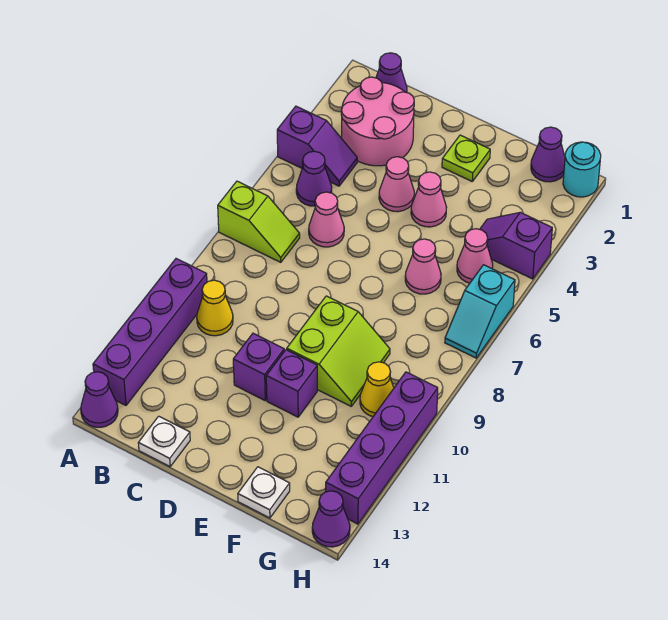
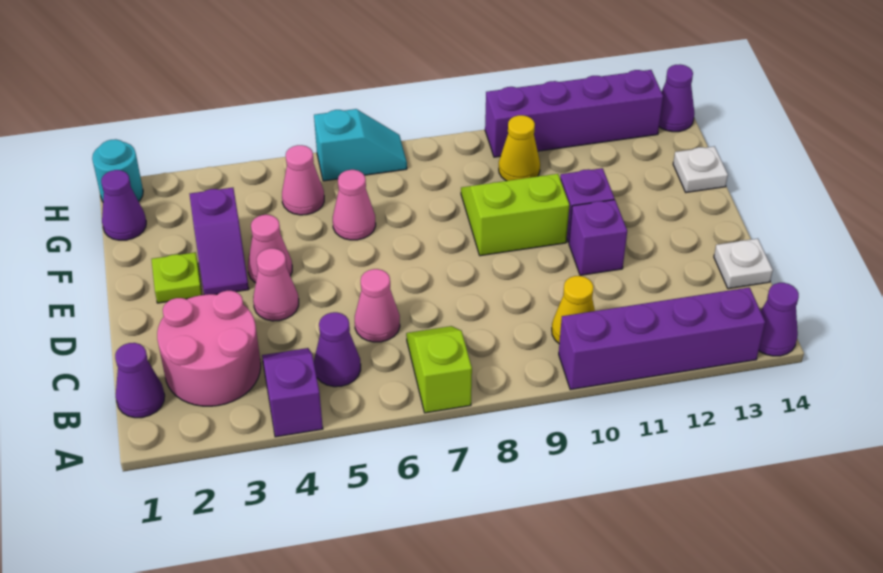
purple slope G4:H4 level 1 top H -> purple slope E3:F3 level 1 top F

